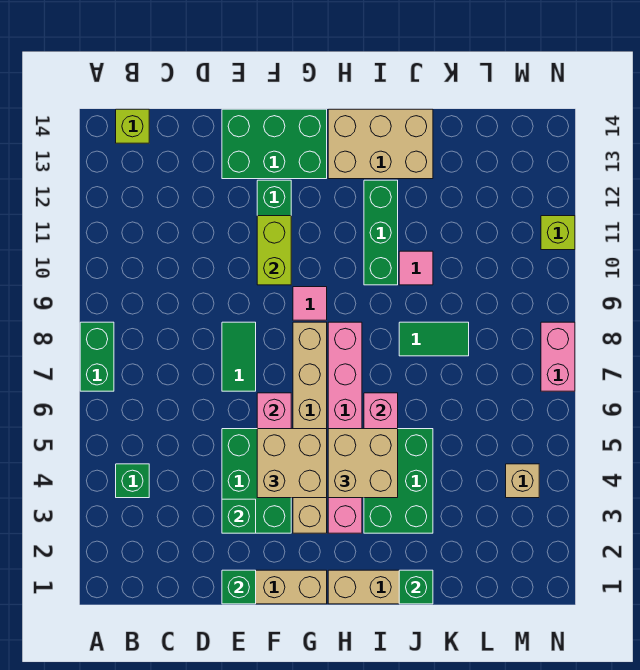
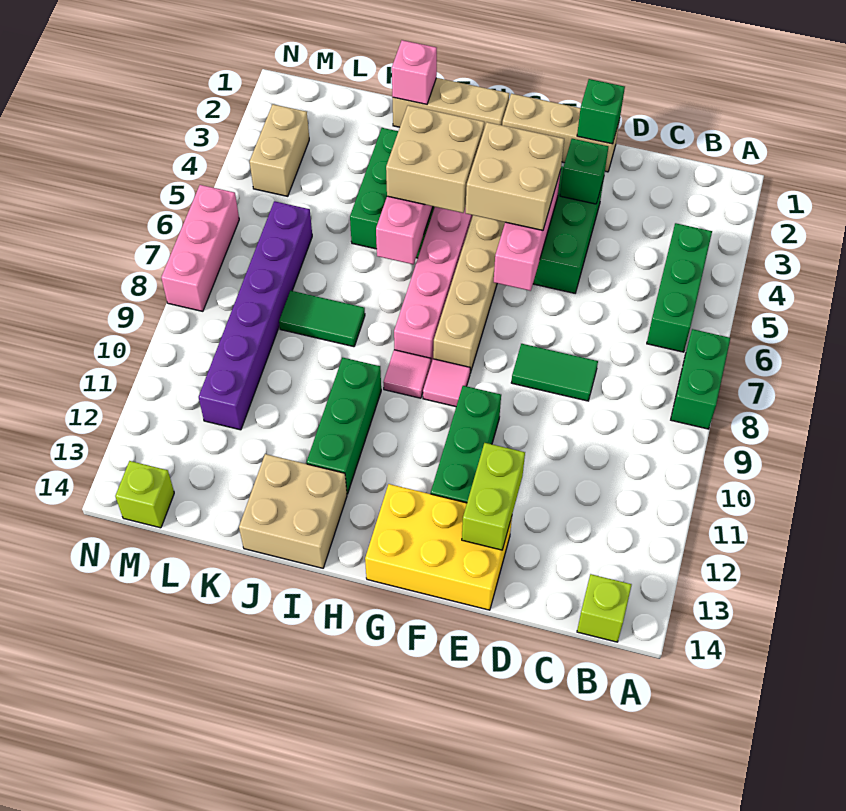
green brick B4 level 1 -> green brick B4:B6 level 1
green tile E7:E8 level 1 -> green tile D8:E8 level 1
green brick E13:G14 level 1 -> yellow brick E13:G14 level 1
lime brick F10:F11 level 2 -> lime brick E12:E13 level 2
tan brick H13:J14 level 1 -> tan brick I13:J14 level 1
green brick J1 level 2 -> pink brick J1 level 2
pink tile J10 level 1 -> pink tile H9 level 1
none -> purple brick L6:L11 level 1
tan brick M4 level 1 -> tan brick M3:M4 level 1
pink brick N7:N8 level 1 -> pink brick N6:N8 level 1
lime brick N11 level 1 -> lime brick M14 level 1

